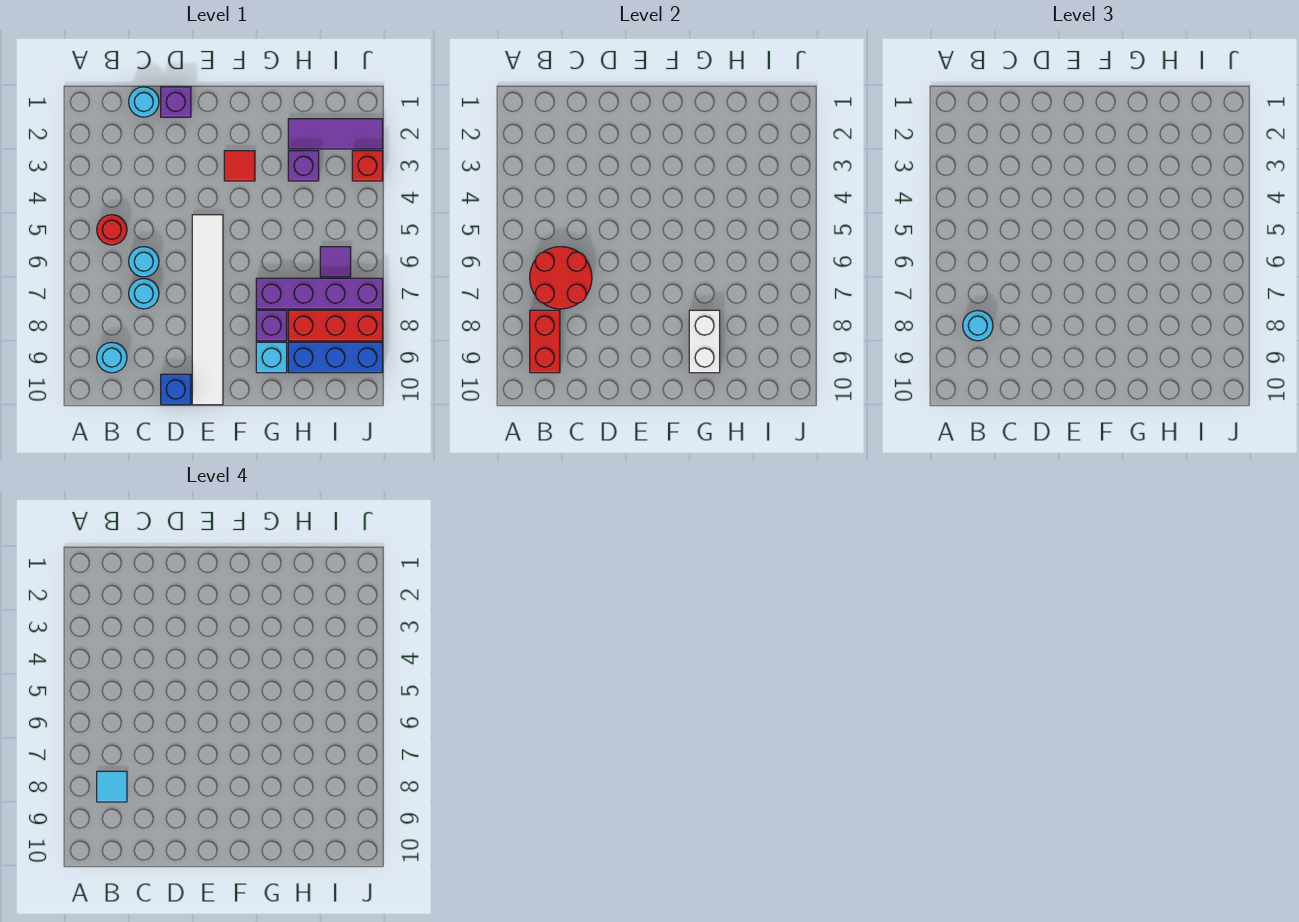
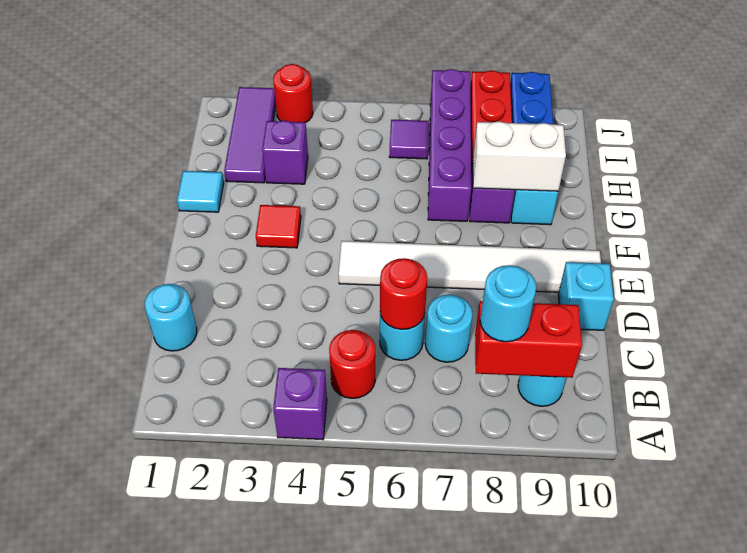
red round brick B6:C7 level 2 -> red round brick C6 level 2
cyan tile B8 level 4 -> cyan tile G1 level 1
purple brick D1 level 1 -> purple brick A4 level 1
blue brick D10 level 1 -> cyan brick D10 level 1
red brick J3 level 1 -> red round brick J3 level 1

